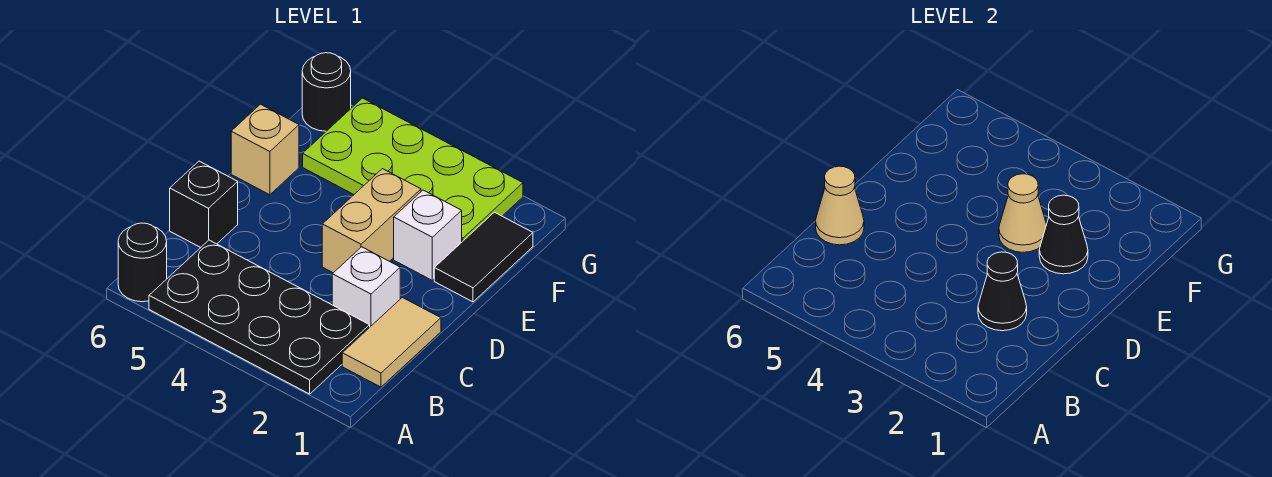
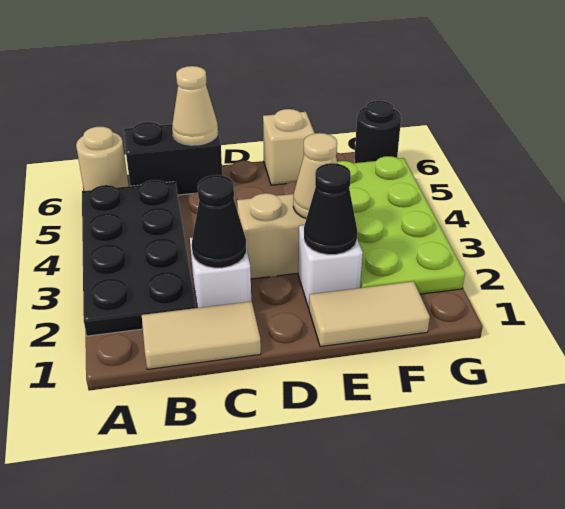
black round brick A6 level 1 -> tan round brick A6 level 1
black brick C6 level 1 -> black brick B6:C6 level 1
black tile E1:F1 level 1 -> tan tile E1:F1 level 1

